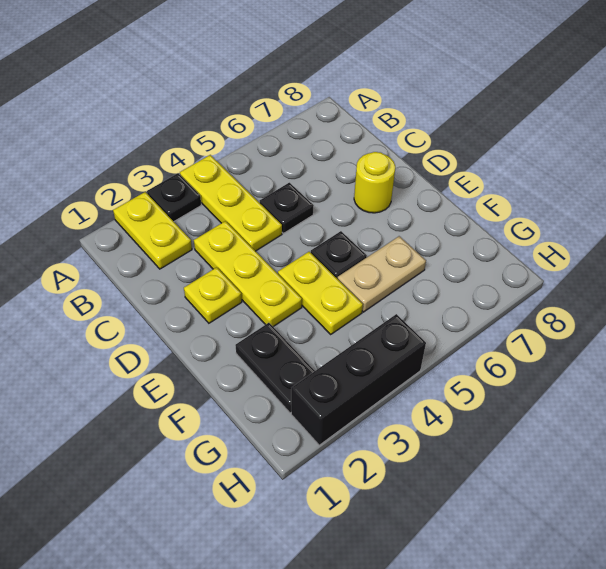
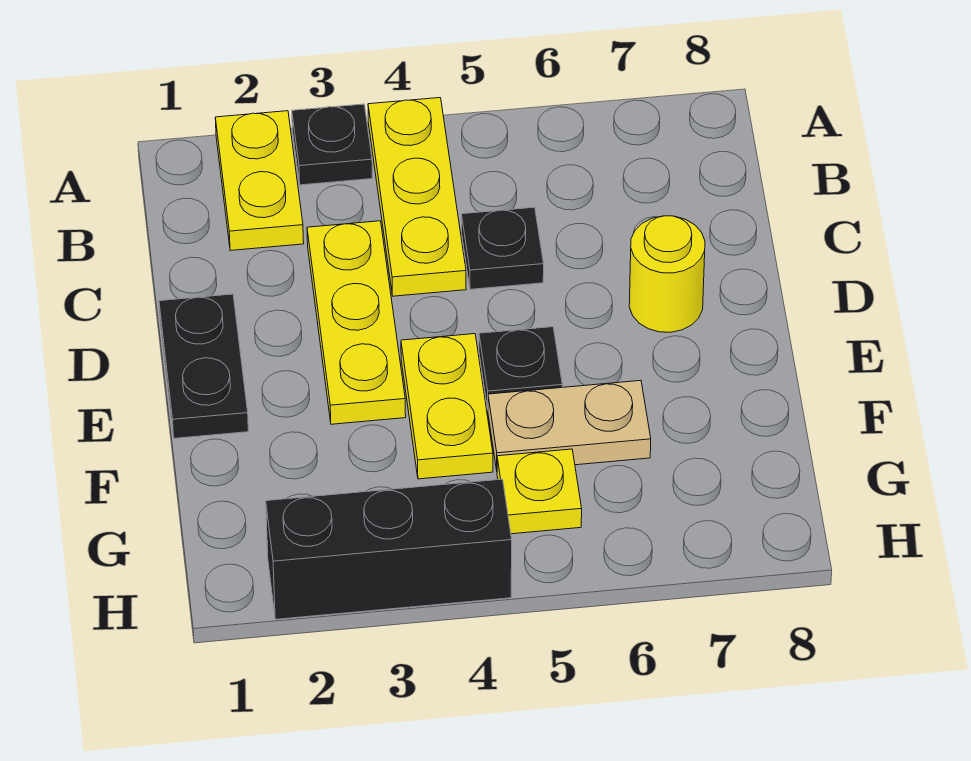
yellow plate D2 level 1 -> yellow plate G5 level 1
black plate F2:G2 level 1 -> black plate D1:E1 level 1

